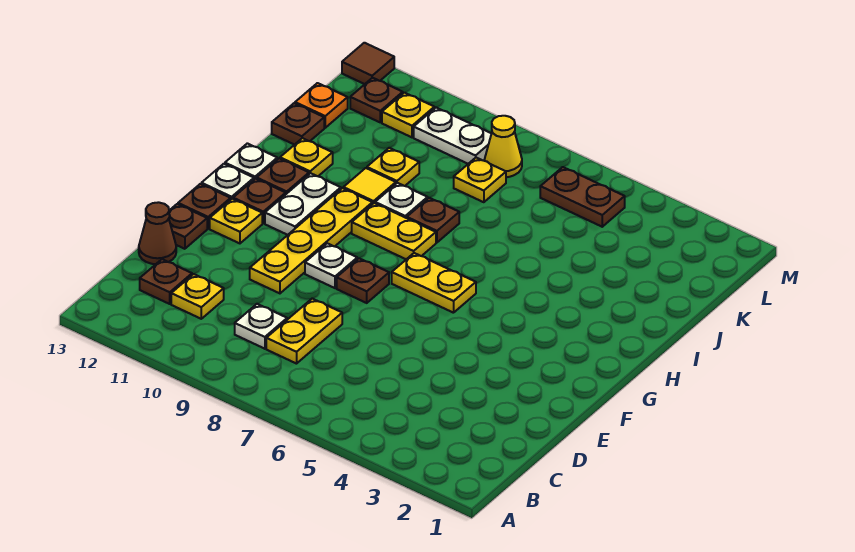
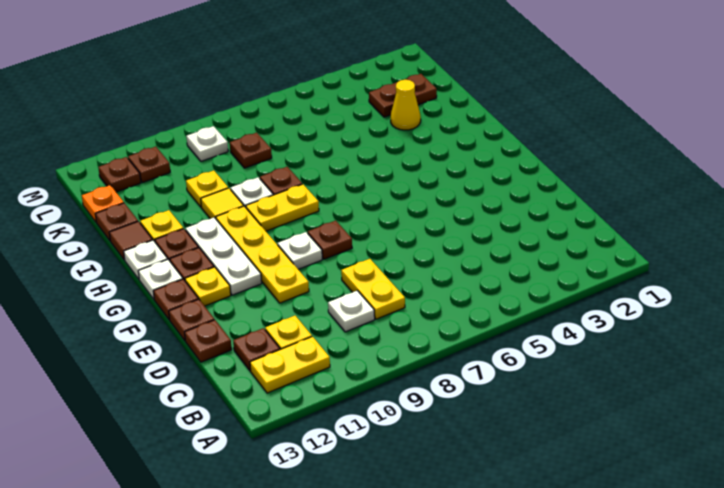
brown cone D13 level 1 -> brown plate D13 level 1
yellow plate G6:G7 level 1 -> yellow plate B11:B12 level 1
white plate G11:H11 level 1 -> white plate F11:H11 level 1
yellow plate K8 level 1 -> brown plate K8 level 1
brown plate L5:L6 level 1 -> brown plate K2:K3 level 1
yellow cone L8 level 1 -> yellow cone J3 level 1
white plate L9:L10 level 1 -> white plate L9 level 1
yellow plate L11 level 1 -> brown plate L11 level 1
brown tile M13 level 1 -> brown tile I13 level 1

